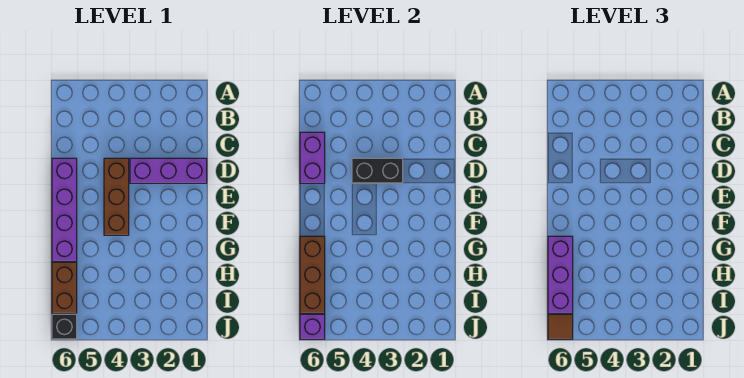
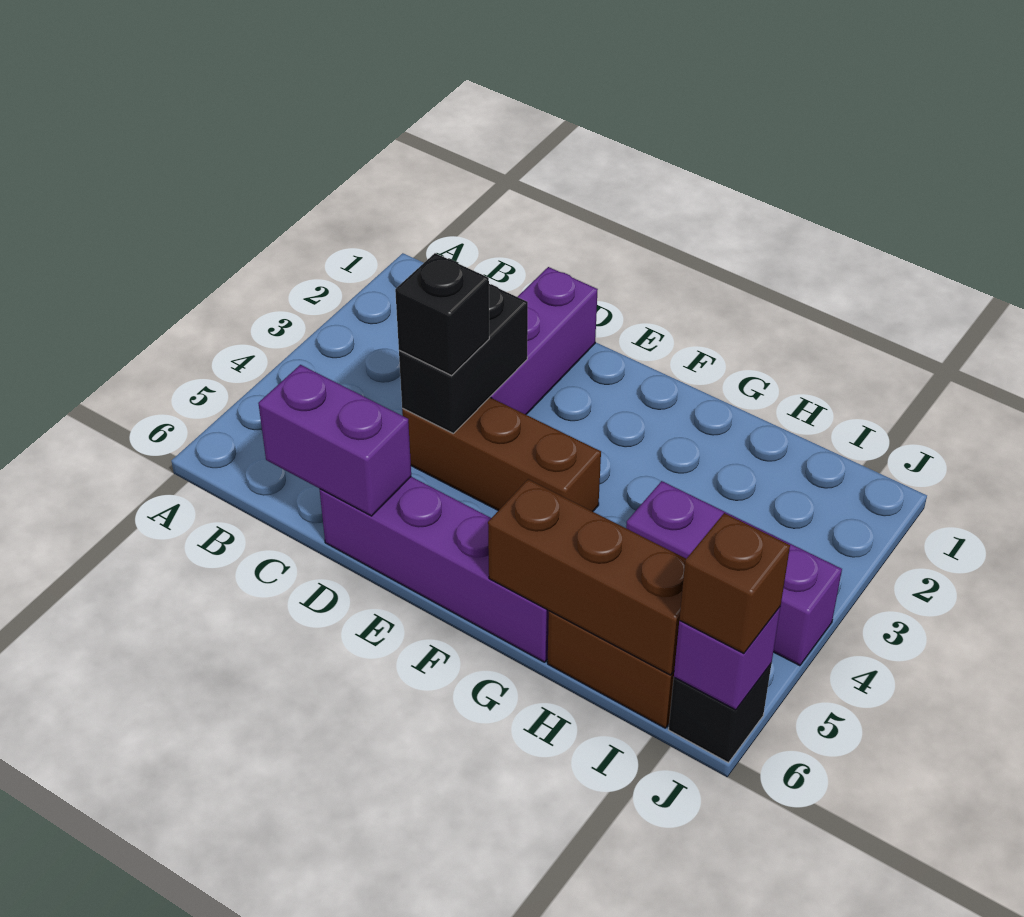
none -> black brick D4 level 3
purple brick G6:I6 level 3 -> purple brick H4:J4 level 1
brown tile J6 level 3 -> brown brick J6 level 3

